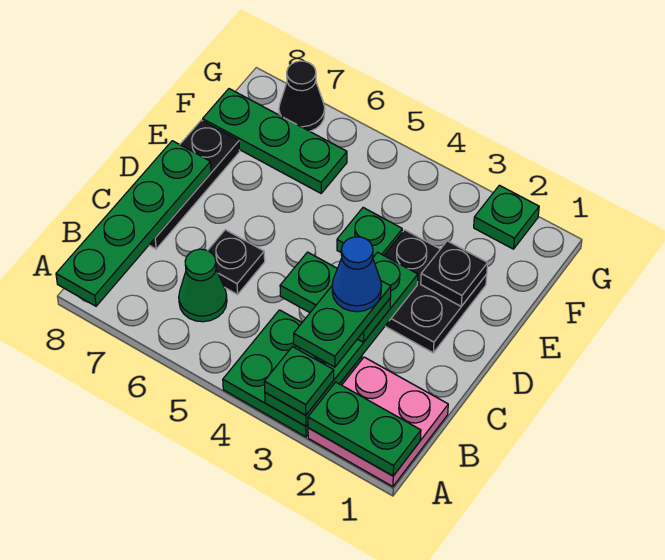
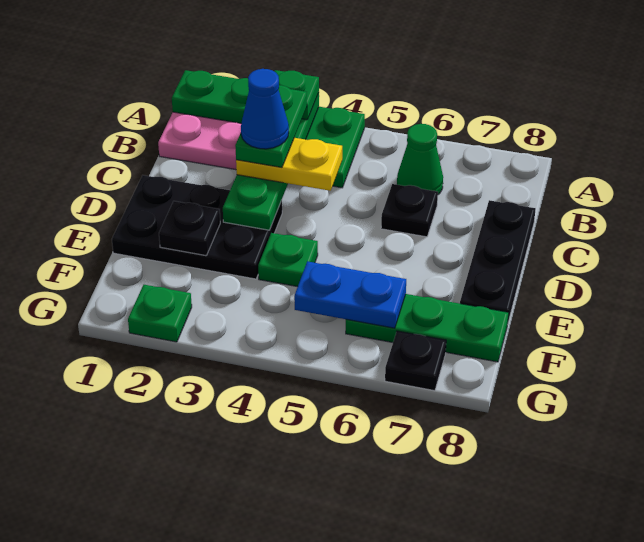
green plate A8:D8 level 2 -> none
green plate C3:C4 level 3 -> yellow plate C3:C4 level 3
black plate D2:E3 level 1 -> black plate D1:E3 level 1
none -> blue plate F5:F6 level 2
black cone G7 level 1 -> black plate G7 level 1

